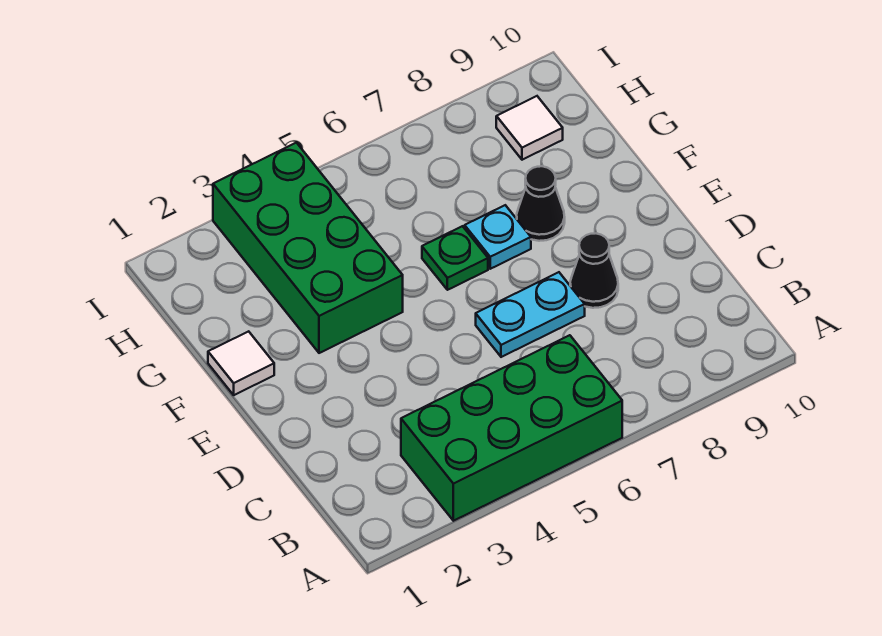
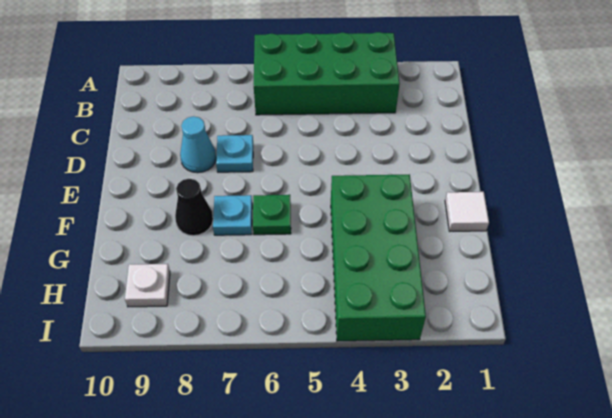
cyan plate D6:D7 level 1 -> cyan plate D7 level 1
black cone D8 level 1 -> cyan cone D8 level 1
white tile H9 level 1 -> white plate H9 level 1

